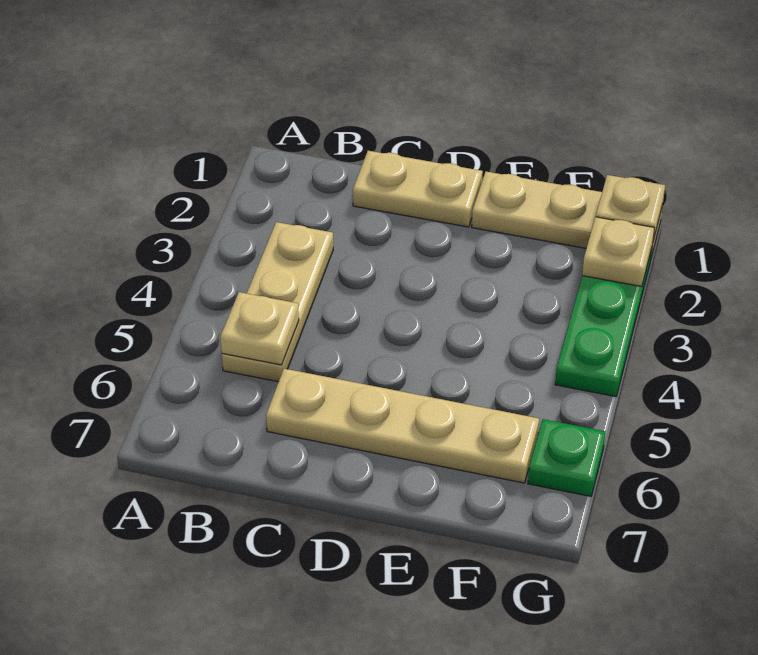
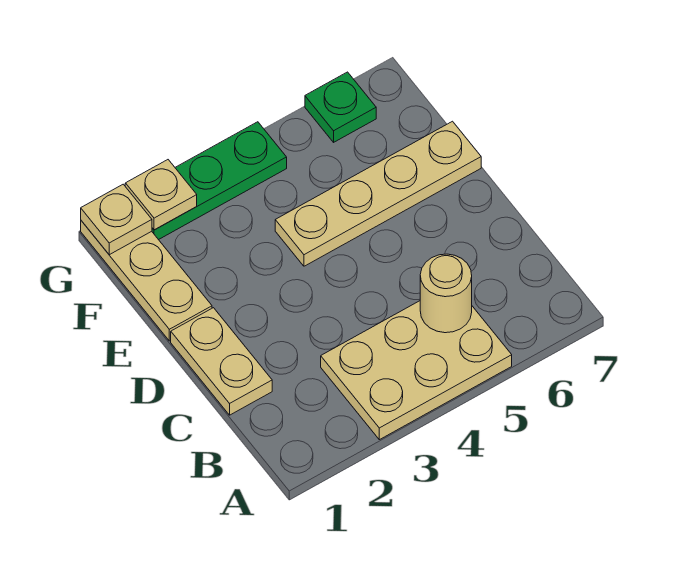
tan plate B3:B5 level 1 -> tan plate A3:B5 level 1
tan plate B5 level 2 -> tan round brick B5 level 2
tan plate C6:F6 level 1 -> tan plate E4:E7 level 1

